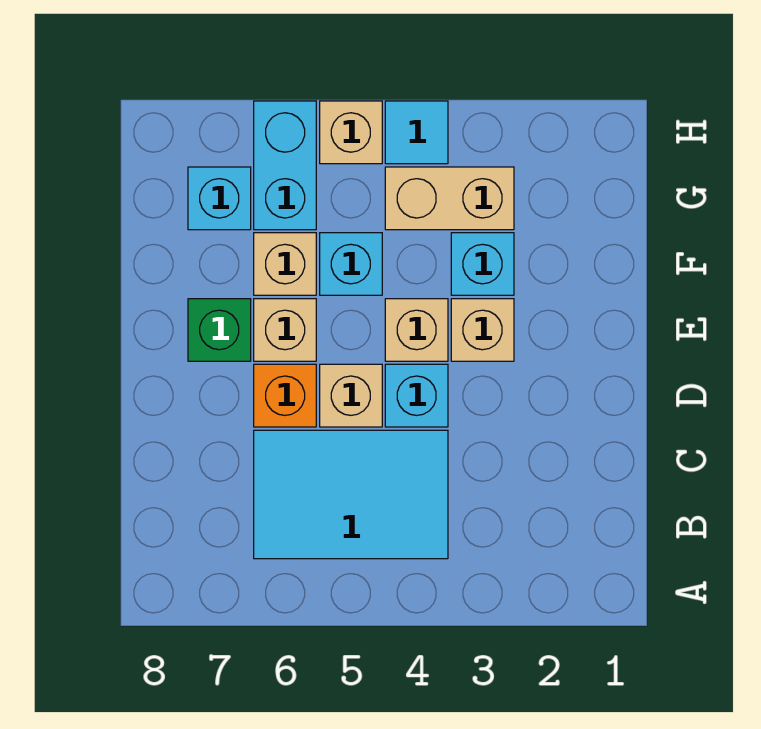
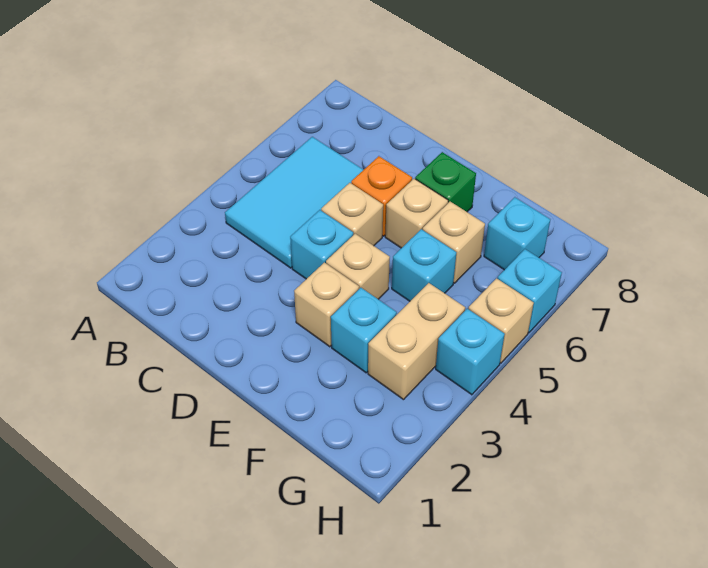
cyan brick G6:H6 level 1 -> cyan brick H6 level 1
cyan tile H4 level 1 -> cyan brick H4 level 1

